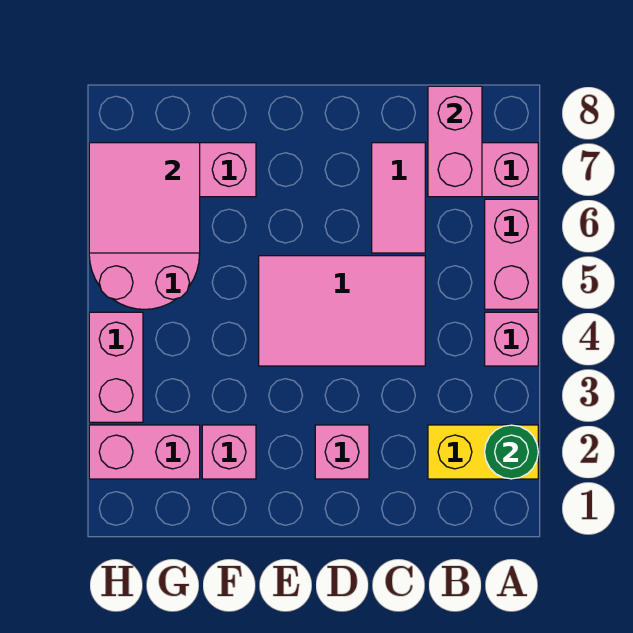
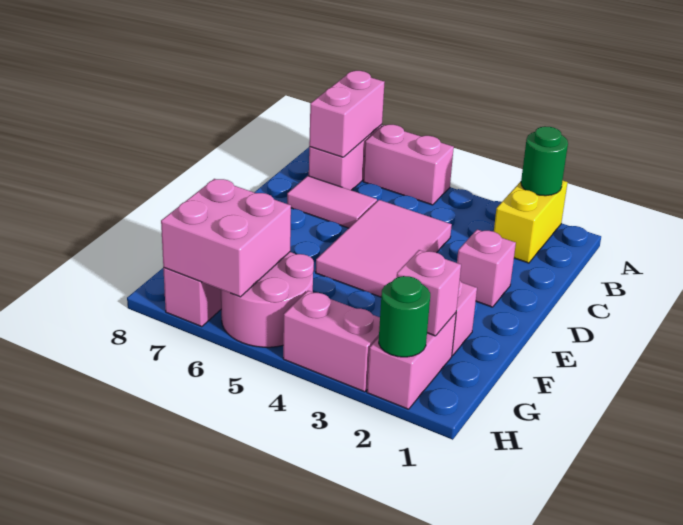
pink brick A4 level 1 -> pink brick G2 level 2
pink brick B7:B8 level 2 -> pink brick A7:B7 level 2
pink tile G6:H7 level 2 -> pink brick G6:H7 level 2
none -> green round brick H2 level 2

